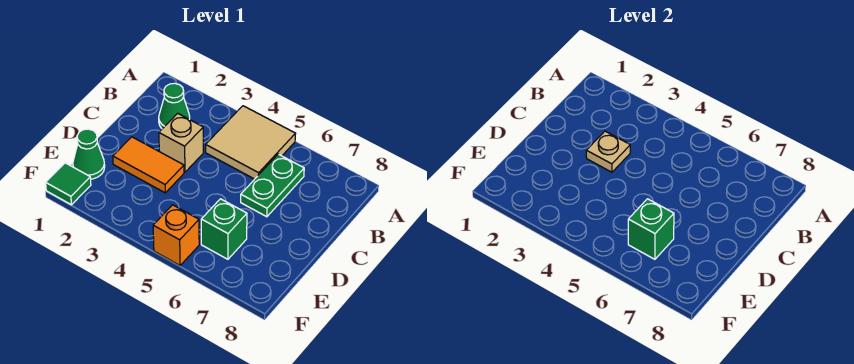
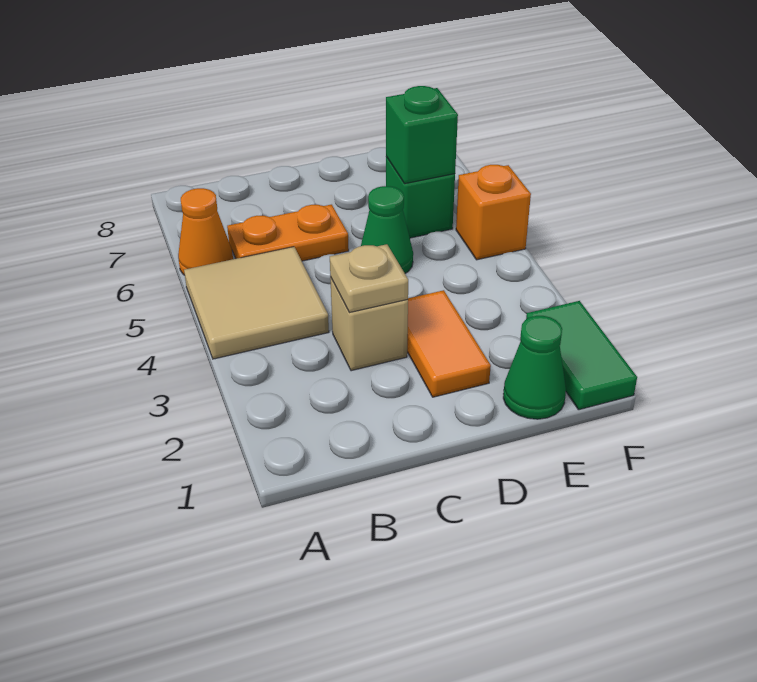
none -> orange cone A6 level 1
green cone B2 level 1 -> green cone D5 level 1
green plate B6:C6 level 1 -> orange plate B6:C6 level 1
green tile F1 level 1 -> green tile F1:F2 level 1

